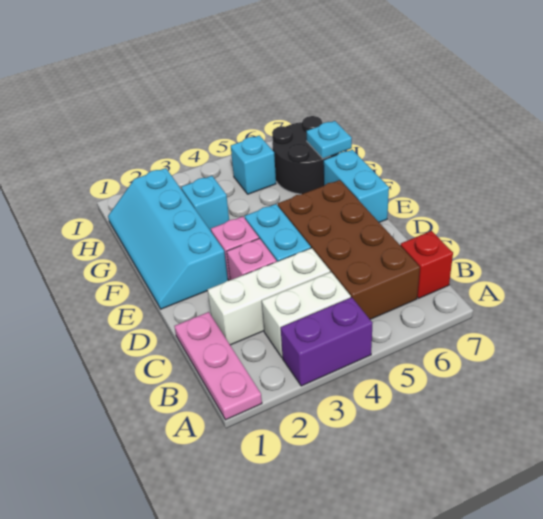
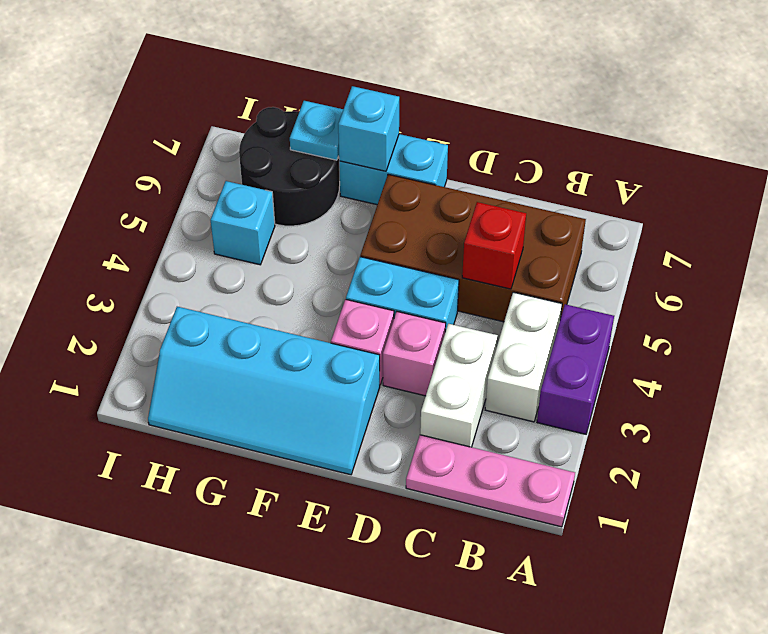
red brick B7 level 1 -> red brick C5 level 2
white brick C2:C4 level 1 -> white brick C2:C3 level 1
cyan brick G3 level 1 -> cyan brick F7 level 2

